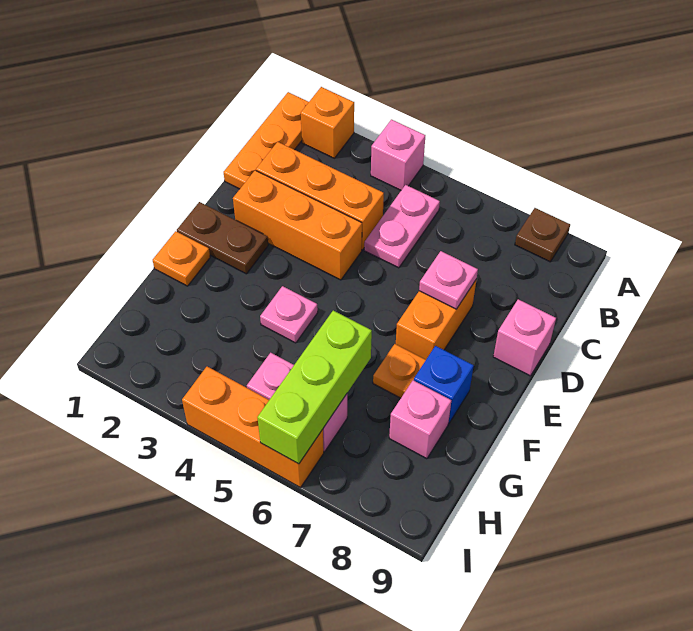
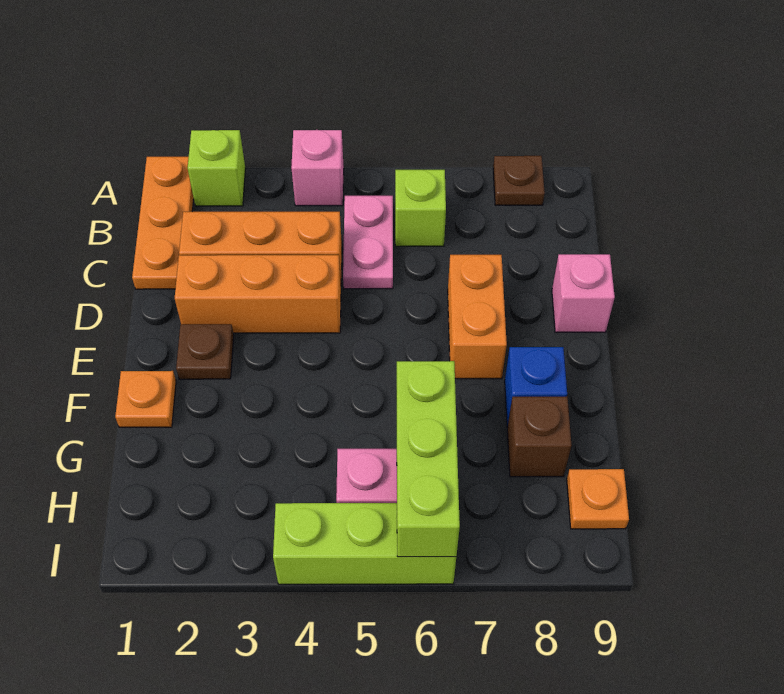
orange brick A2 level 1 -> lime brick A2 level 1
none -> lime brick B6 level 1
pink plate D7 level 2 -> none
brown plate E1:E2 level 1 -> brown plate E2 level 1
pink plate F4 level 1 -> none
orange plate F7 level 1 -> orange plate H9 level 1
pink brick G8 level 1 -> brown brick G8 level 1
orange brick I4:I6 level 1 -> lime brick I4:I6 level 1

